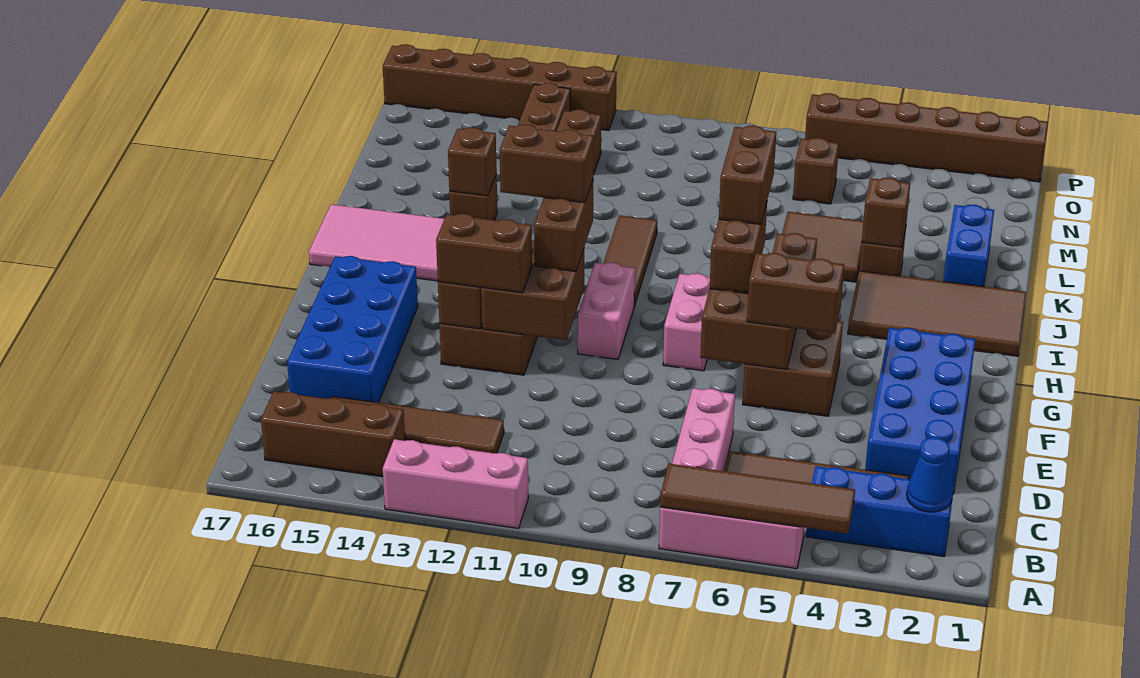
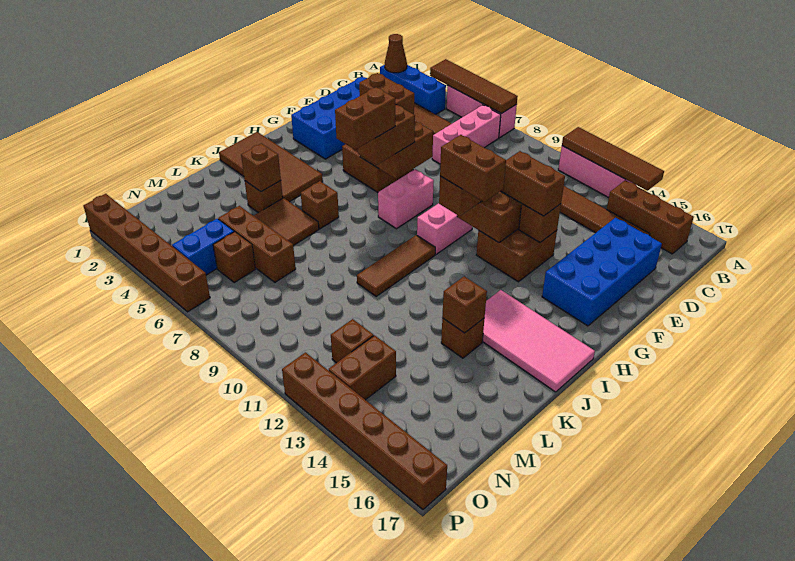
none -> brown tile A11:A14 level 2
blue cone B2 level 2 -> brown cone B2 level 2
blue brick K2:L2 level 1 -> blue brick N5:O5 level 1
none -> brown brick M5:M7 level 1

